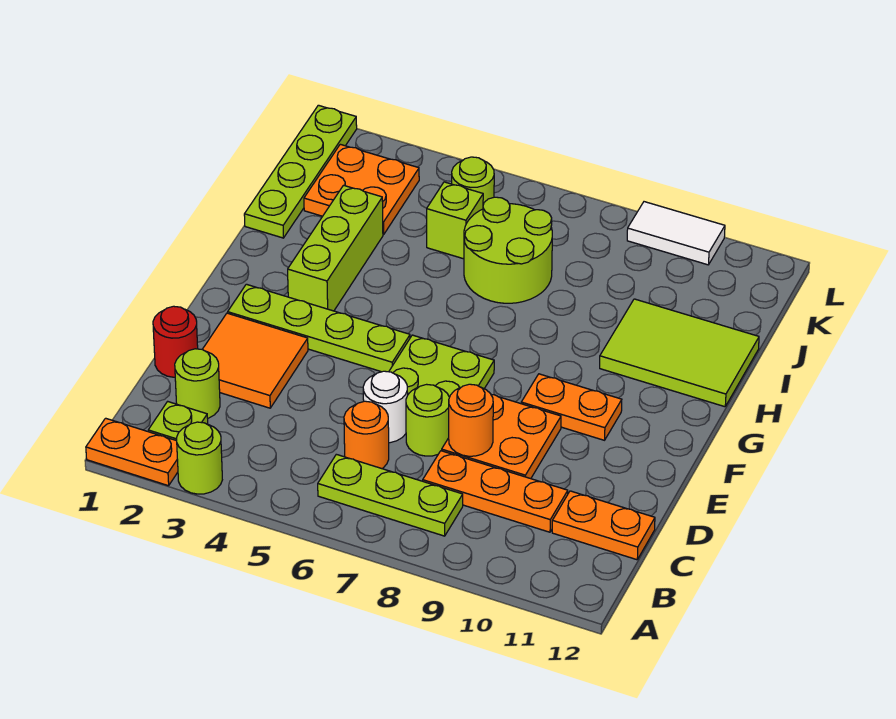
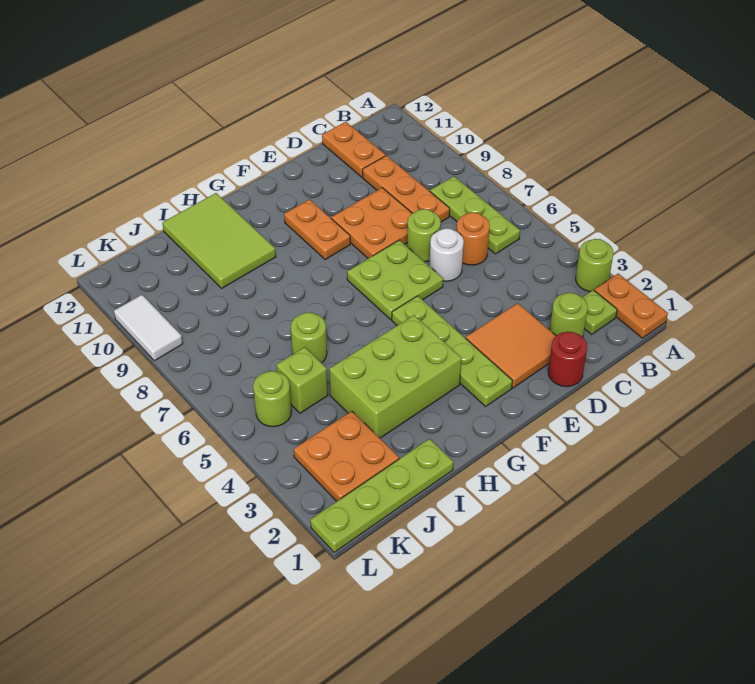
orange round brick D8 level 2 -> none
lime brick G3:I3 level 1 -> lime brick G3:I4 level 1
lime round brick I6:J7 level 1 -> lime round brick I6 level 1

